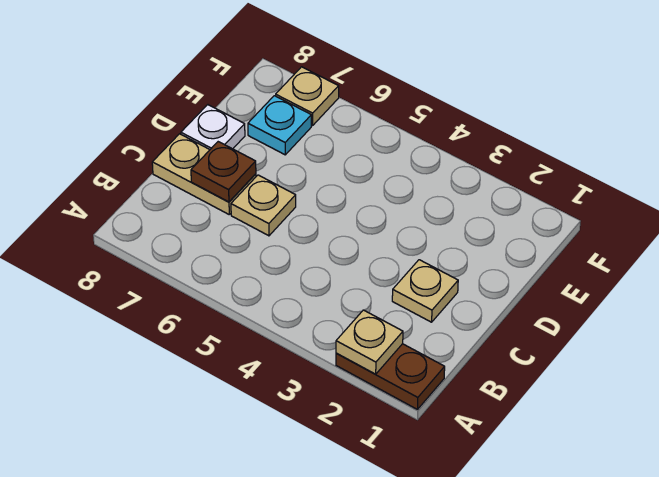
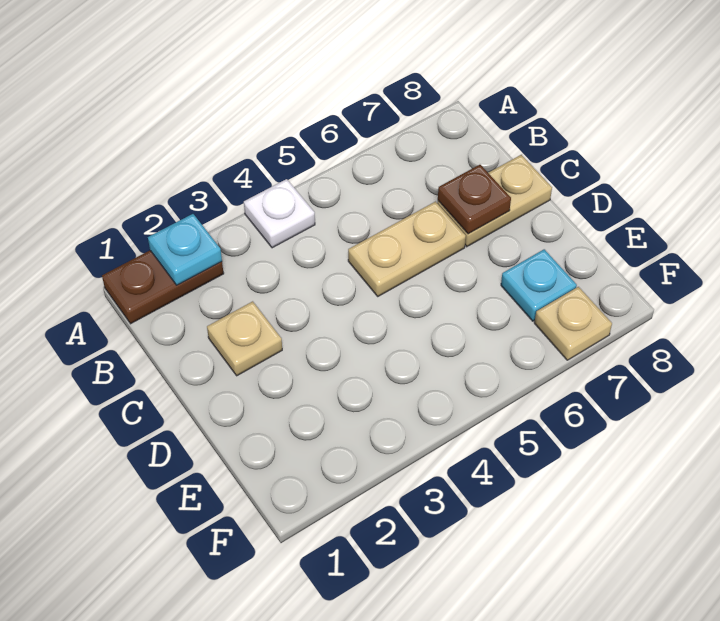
tan plate A2 level 2 -> cyan plate A2 level 2
tan plate C6 level 1 -> tan plate C5:C6 level 1
white plate D8 level 1 -> white plate A4 level 1

